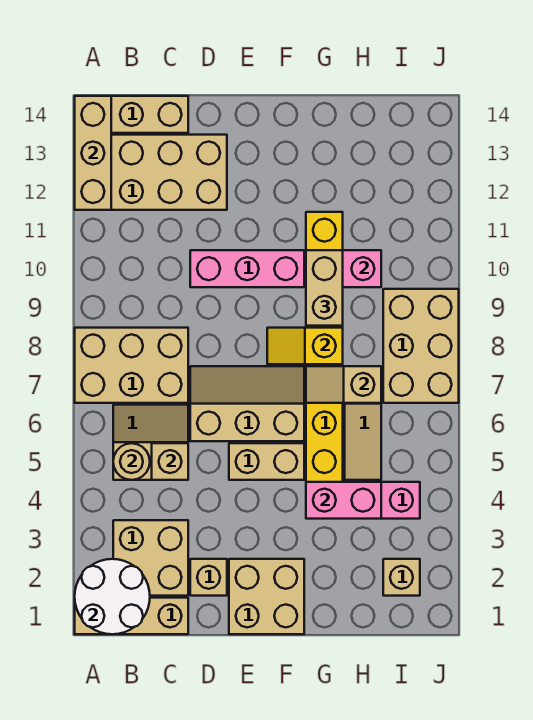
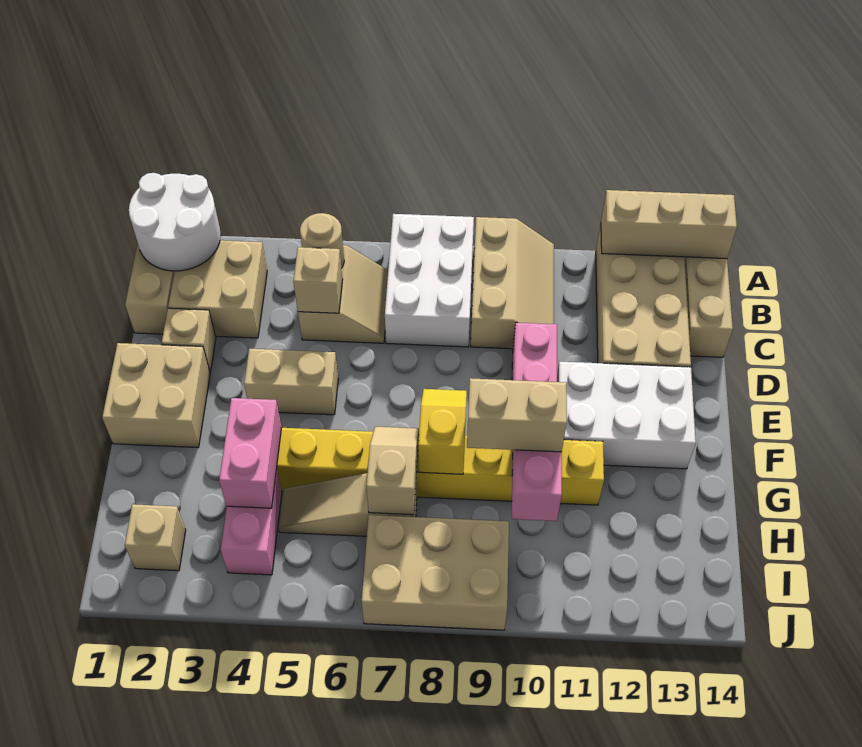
tan brick A7:C8 level 1 -> white brick A7:C8 level 1
tan slope D6:F7 level 1 top 6 -> tan slope A9:C10 level 1 top 9
tan brick E5:F5 level 1 -> tan brick E4:E5 level 1
none -> white brick E11:F13 level 1

